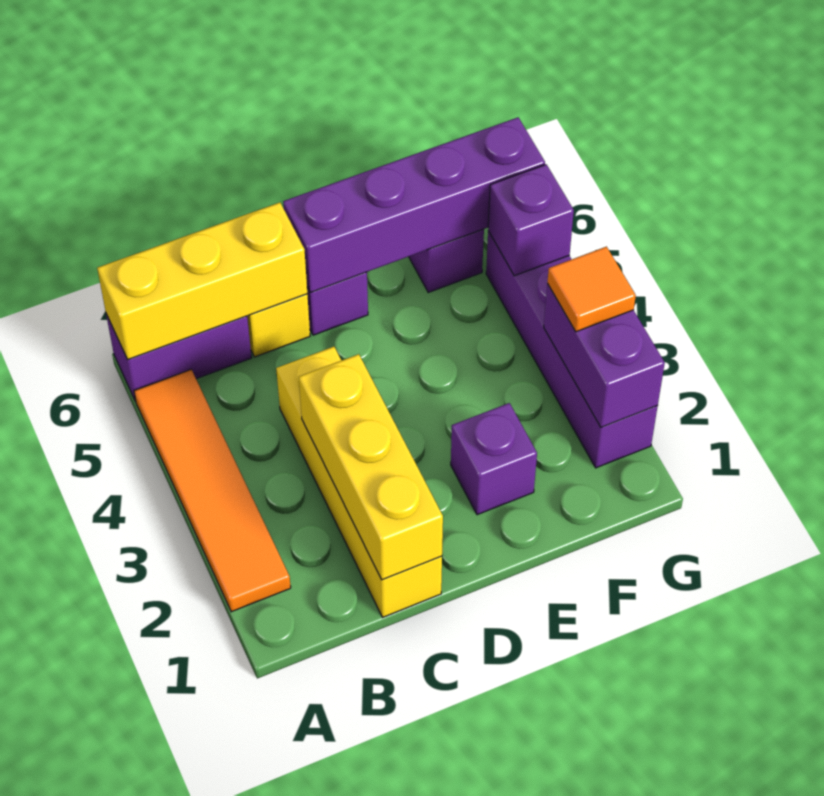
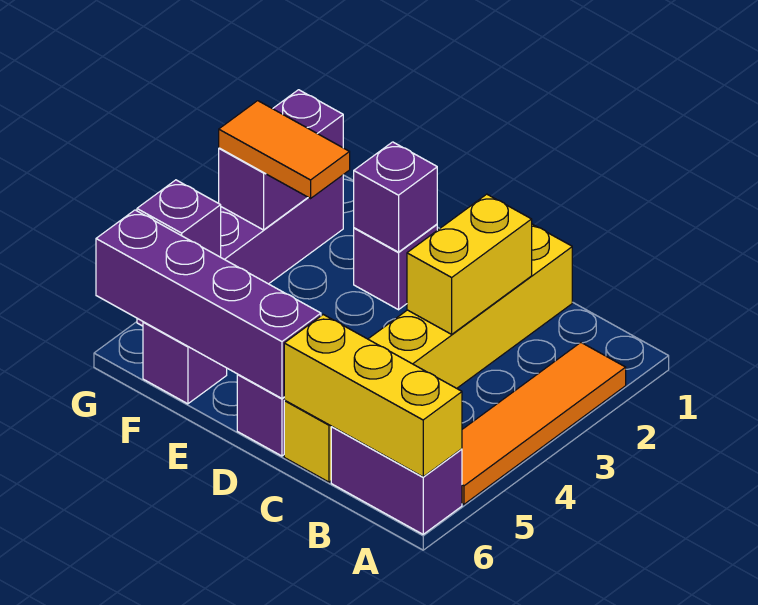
yellow brick C1:C3 level 2 -> yellow brick C2:C3 level 2
none -> purple brick E2 level 2
orange tile G3 level 3 -> orange tile F3:G3 level 3

